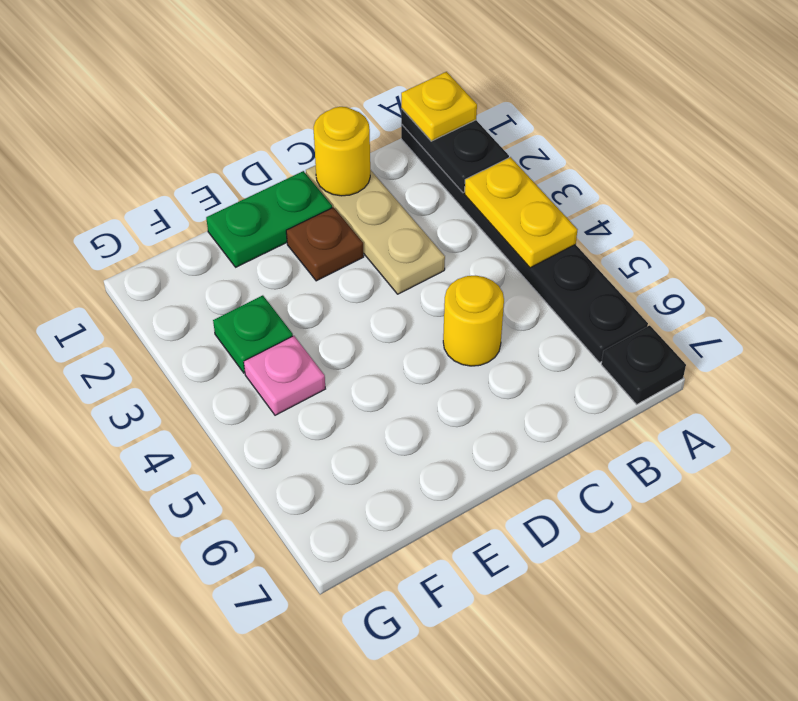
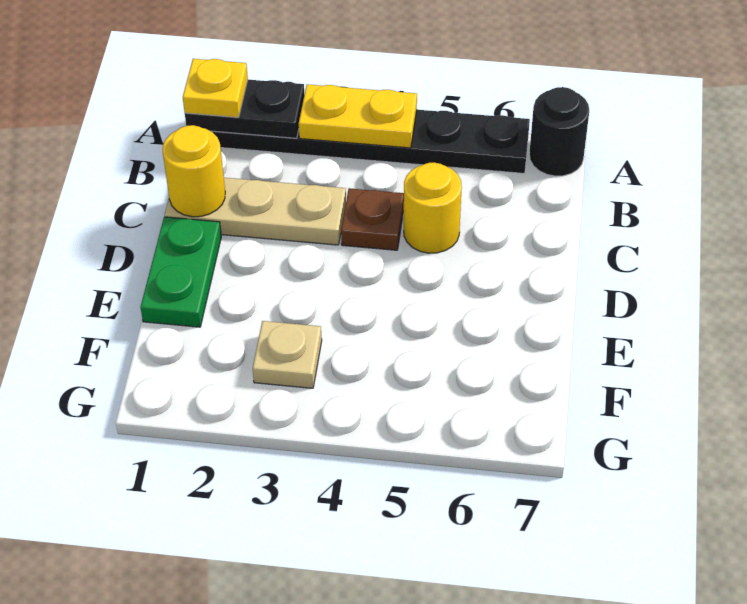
black plate A7 level 1 -> black round brick A7 level 1
brown plate D2 level 1 -> brown plate C4 level 1
green plate F3 level 1 -> tan plate F3 level 1
pink plate F4 level 1 -> none

